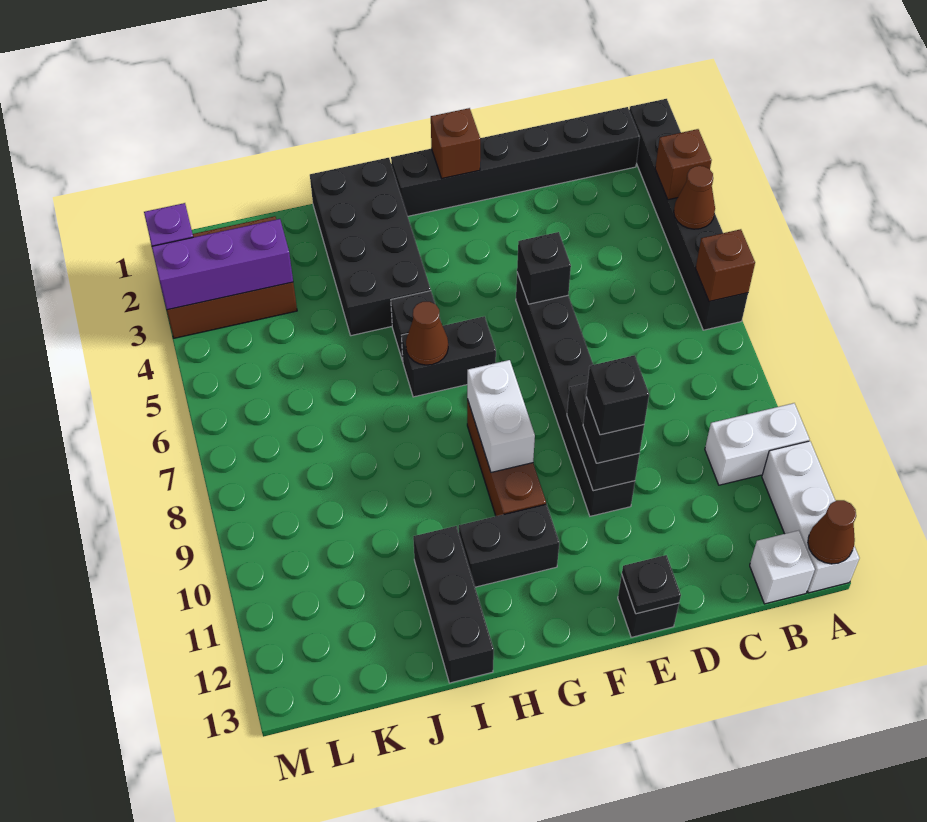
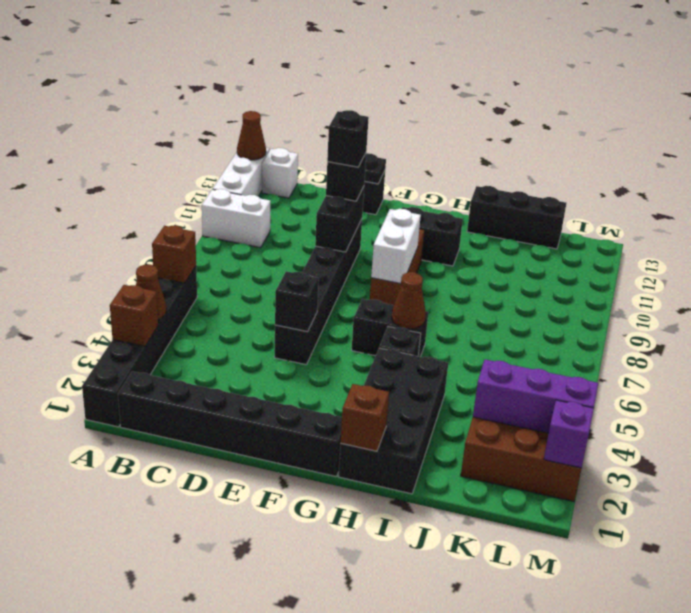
brown brick F1 level 2 -> brown brick H1 level 2
black brick I11:I13 level 1 -> black brick I13:K13 level 1

